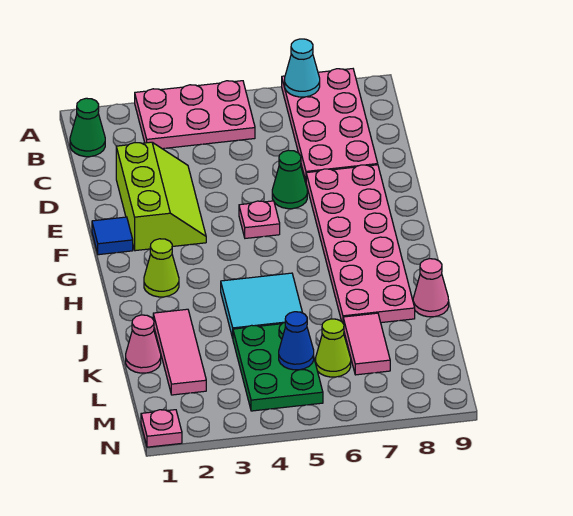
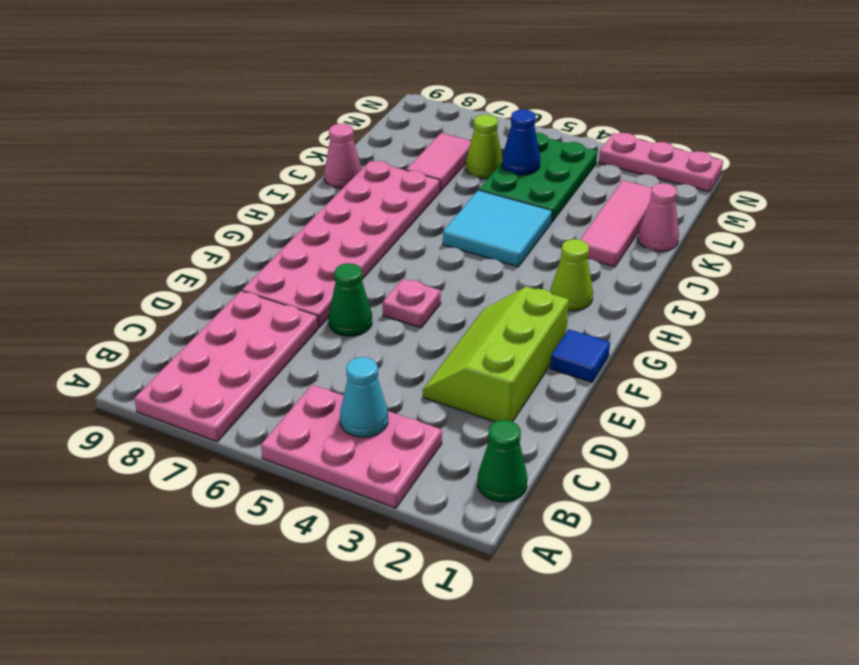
cyan cone A7 level 2 -> cyan cone B4 level 2
pink plate N1 level 1 -> pink plate N1:N3 level 1

